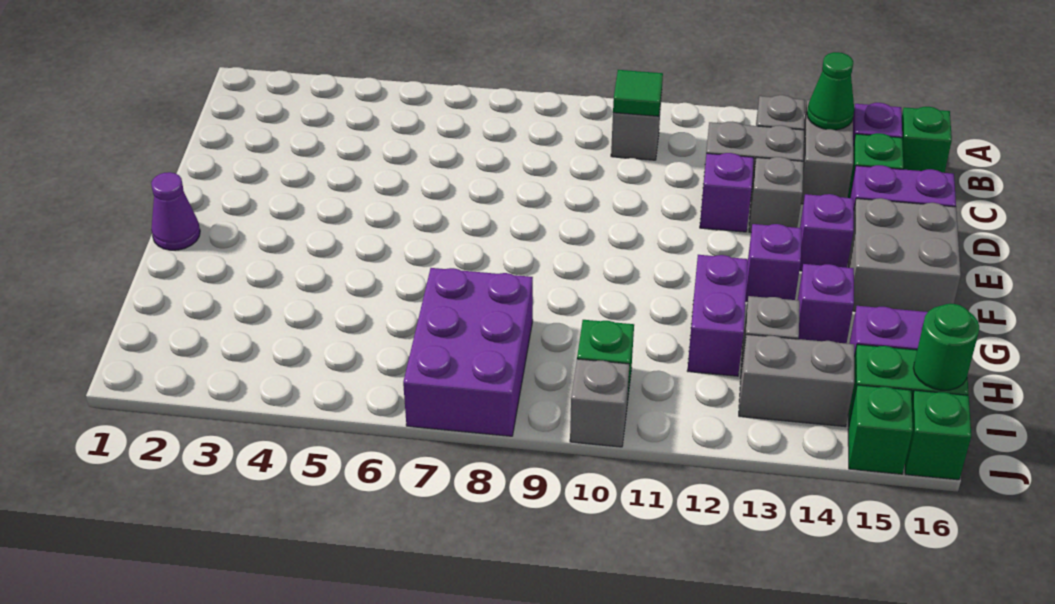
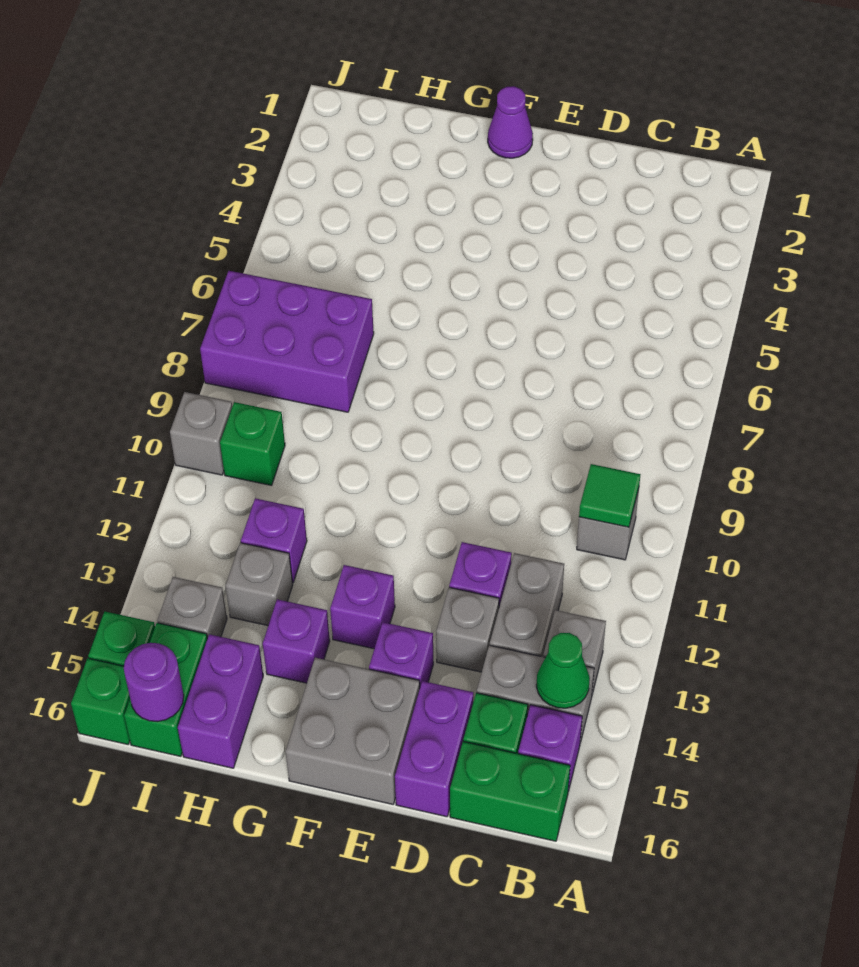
green brick B16 level 1 -> green brick B16:C16 level 1
purple brick G12:H12 level 1 -> purple brick H12 level 1
grey brick I13:I14 level 1 -> grey brick I14 level 1
green round brick I16 level 2 -> purple round brick I16 level 2

